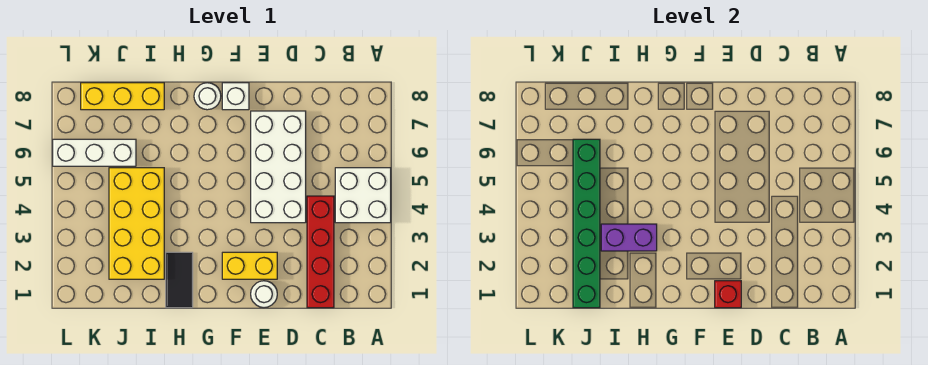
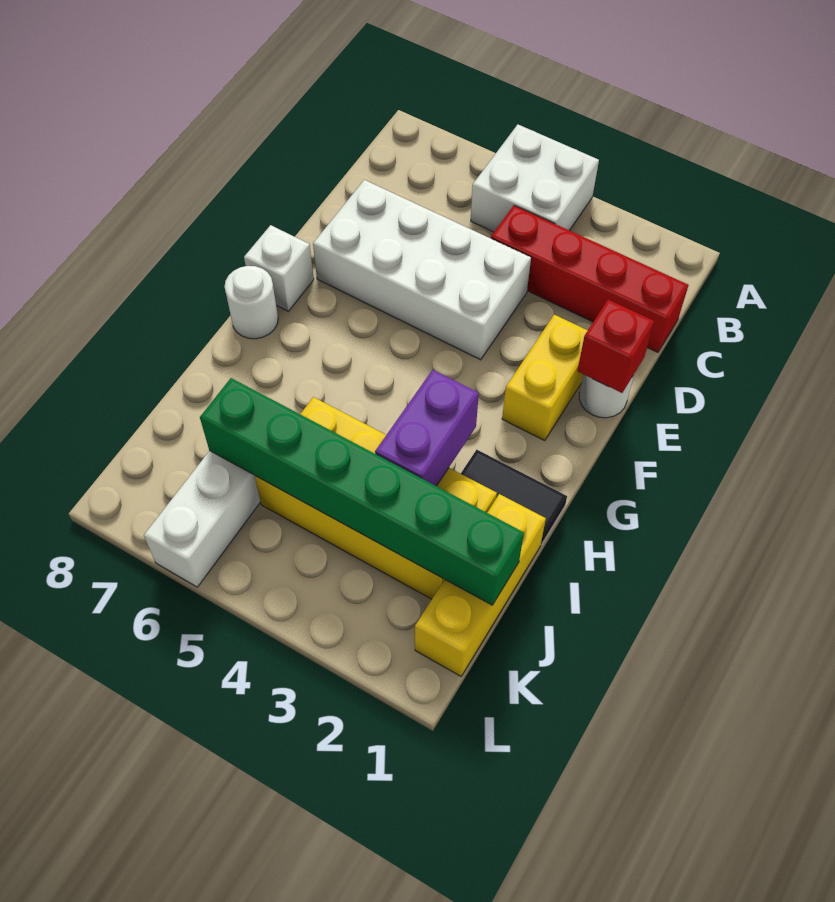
yellow brick I8:K8 level 1 -> yellow brick I1:K1 level 1

